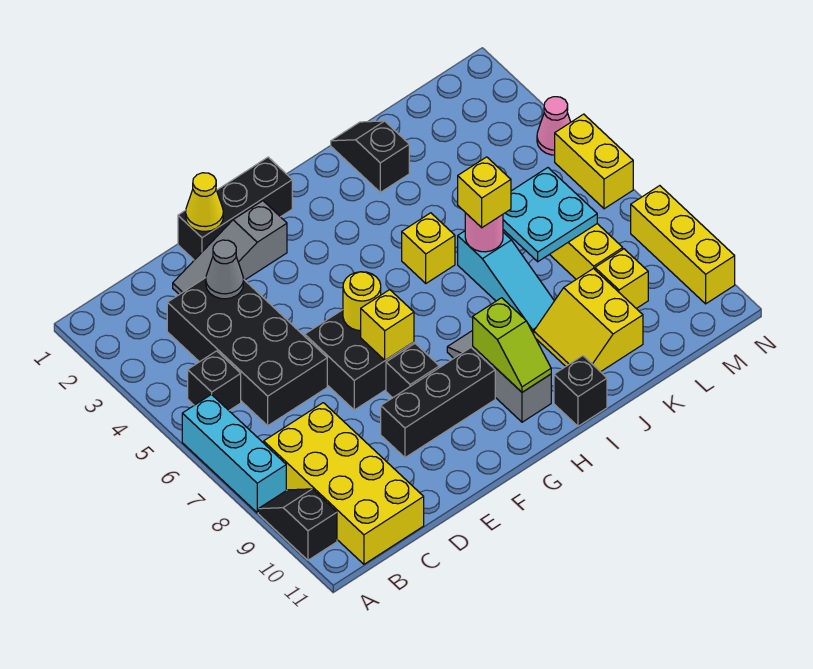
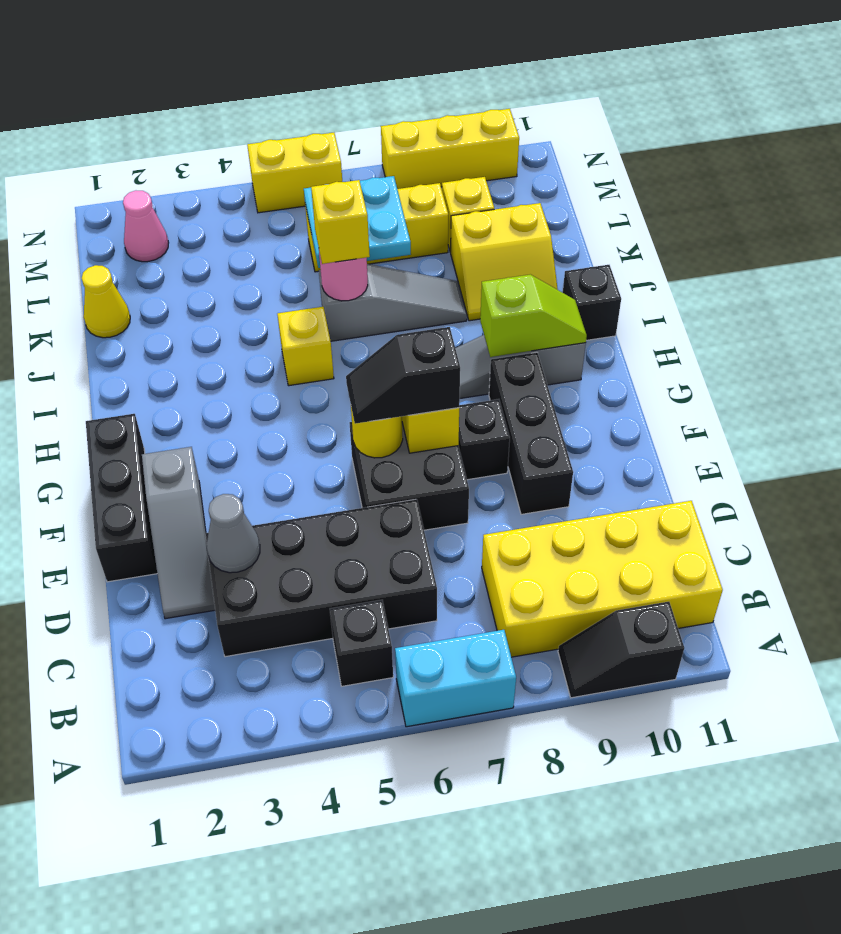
cyan brick A6:A8 level 1 -> cyan brick A6:A7 level 1
yellow cone E1 level 2 -> yellow cone K1 level 1
black slope J1:J2 level 1 top 2 -> black slope F6:F7 level 3 top 7
cyan slope J6:J8 level 1 top 6 -> grey slope J6:J8 level 1 top 6
pink cone N4 level 1 -> pink cone M2 level 1

